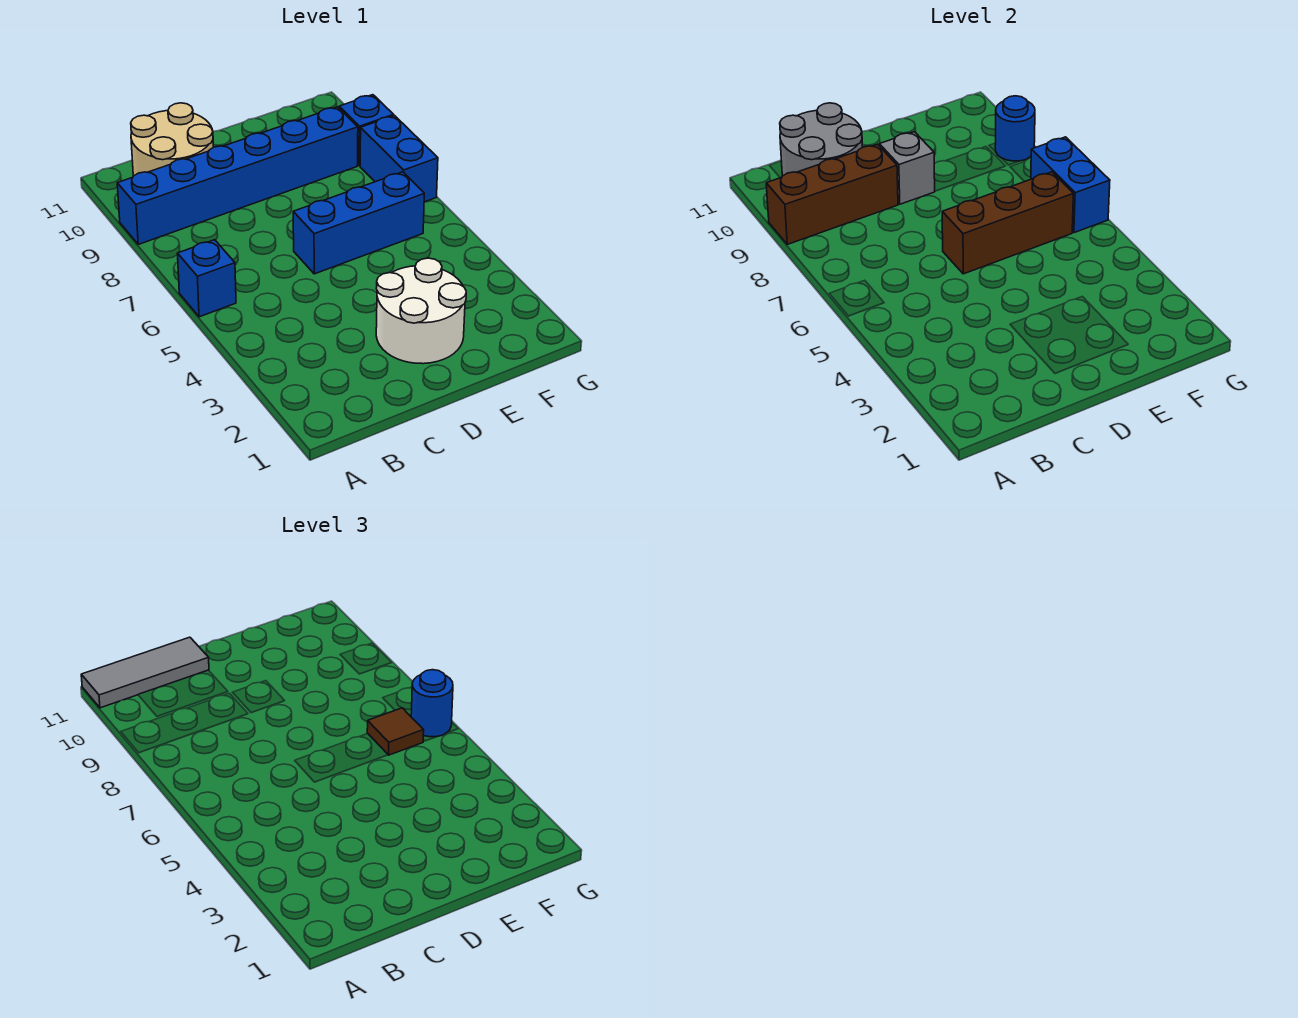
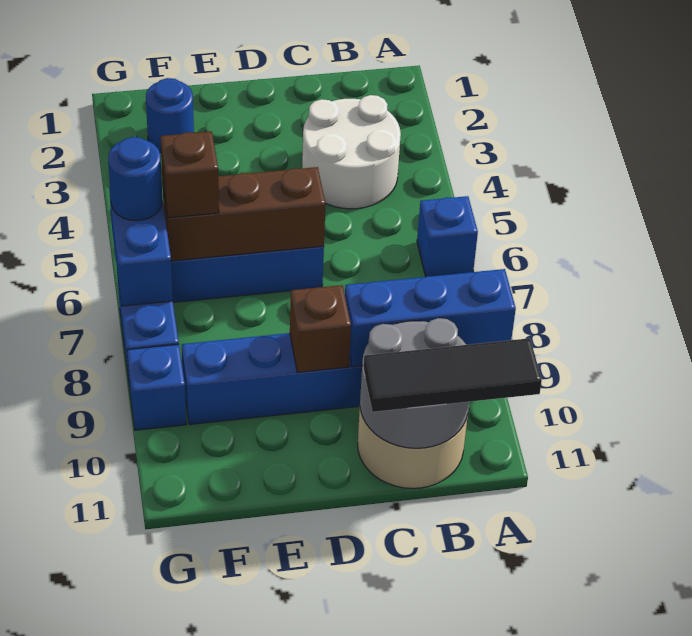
brown brick A9:C9 level 2 -> blue brick A9:C9 level 2
grey tile A11:C11 level 3 -> black tile A11:C11 level 3
white round brick D2:E3 level 1 -> white round brick B3:C4 level 1
grey brick D9 level 2 -> brown brick D9 level 2
brown tile F6 level 3 -> brown brick F6 level 3
blue round brick G9 level 2 -> blue round brick F2 level 1

